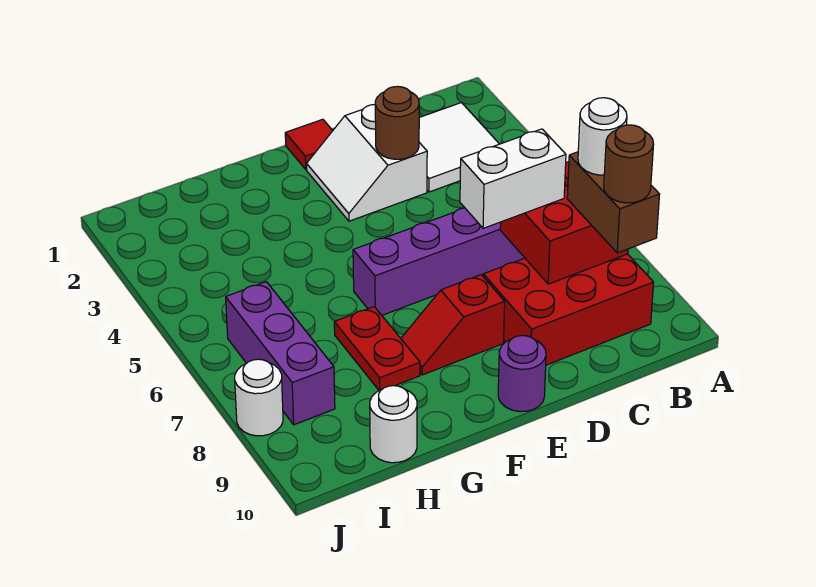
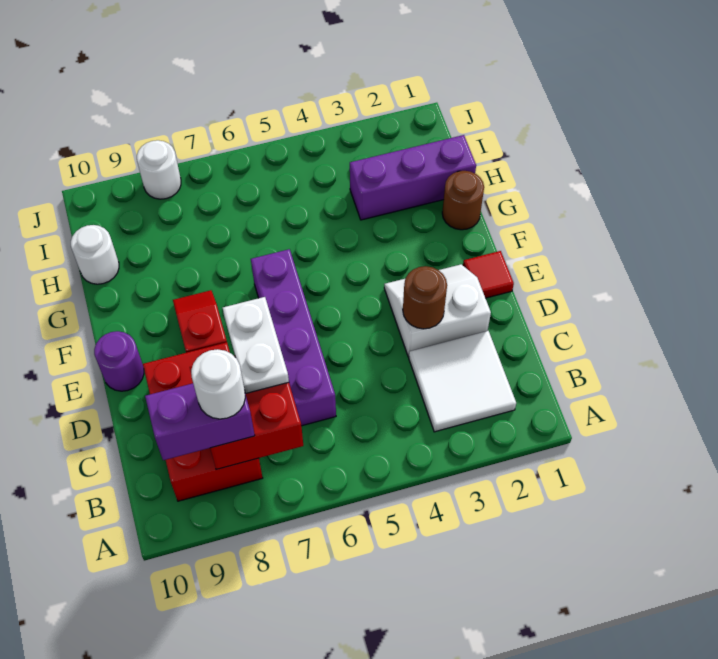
brown brick B8:B9 level 3 -> purple brick B8:B9 level 3
brown round brick B9 level 4 -> brown round brick G1 level 1
white brick C7:D7 level 3 -> white plate C7:D7 level 3
red plate G7:G8 level 1 -> none
purple brick I6:I8 level 1 -> purple brick H1:H3 level 1

